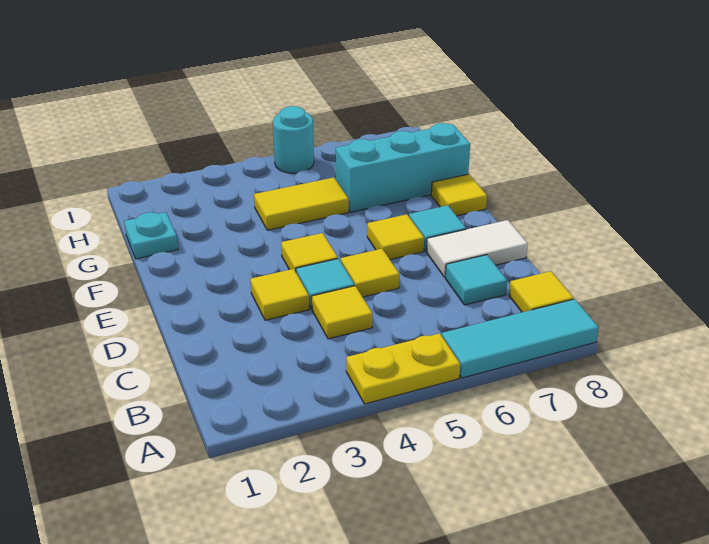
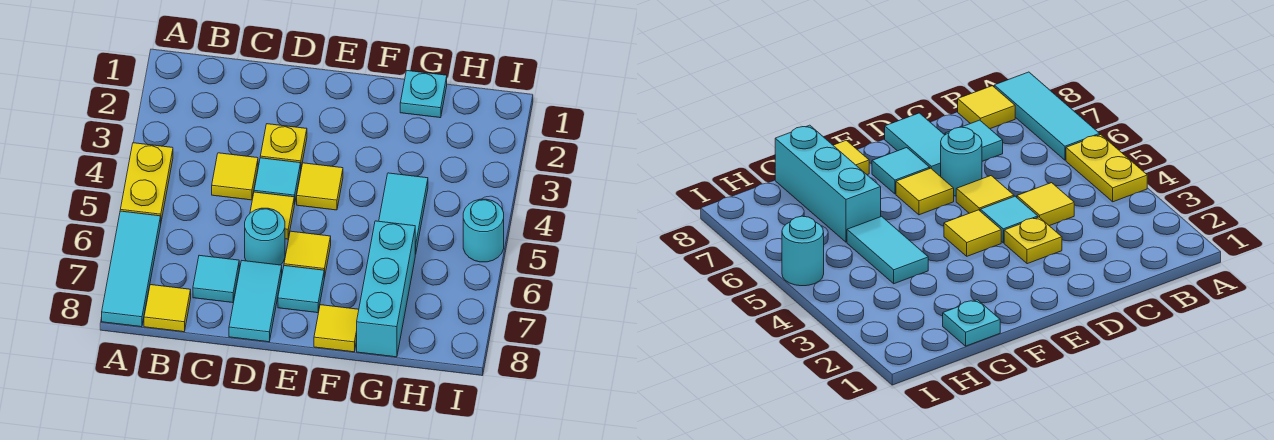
yellow tile D3 level 1 -> yellow plate D3 level 1
none -> cyan round brick D6 level 1
white tile D7:D8 level 1 -> cyan tile D7:D8 level 1
yellow tile G4:G5 level 1 -> cyan tile G4:G5 level 1

